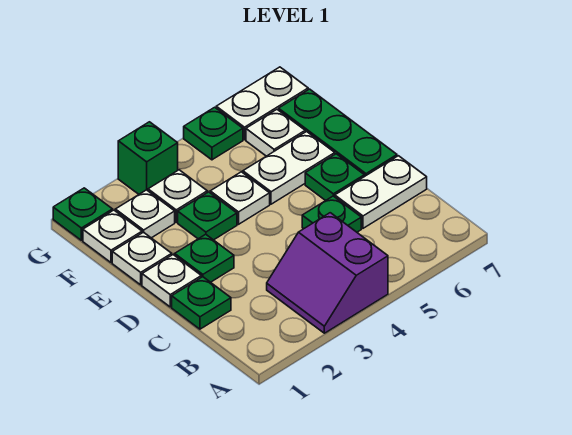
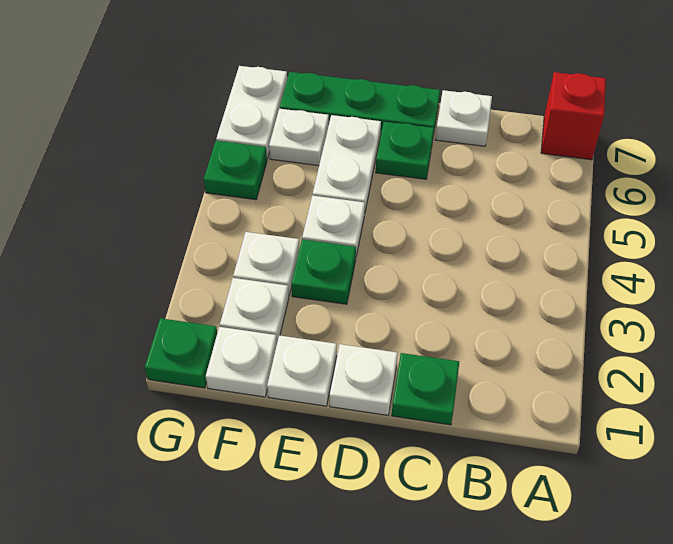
purple slope A3:B4 level 1 top 4 -> none
none -> red brick A7 level 1
green plate C5 level 1 -> none
white plate C6:C7 level 1 -> white plate C7 level 1
green plate D2 level 1 -> none
green brick G3 level 1 -> none

